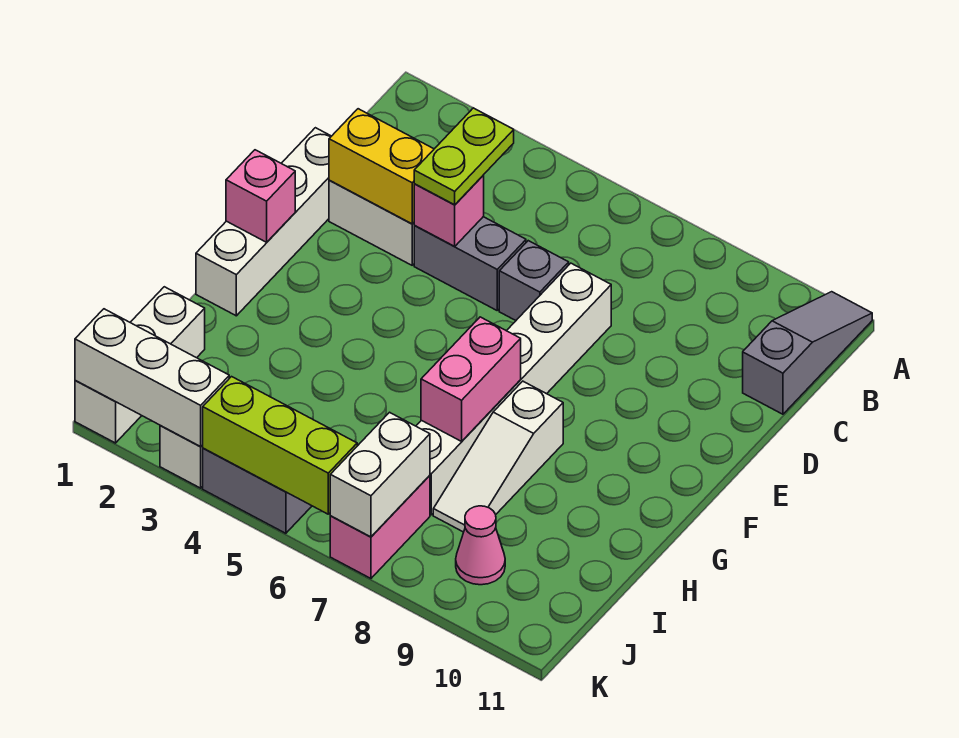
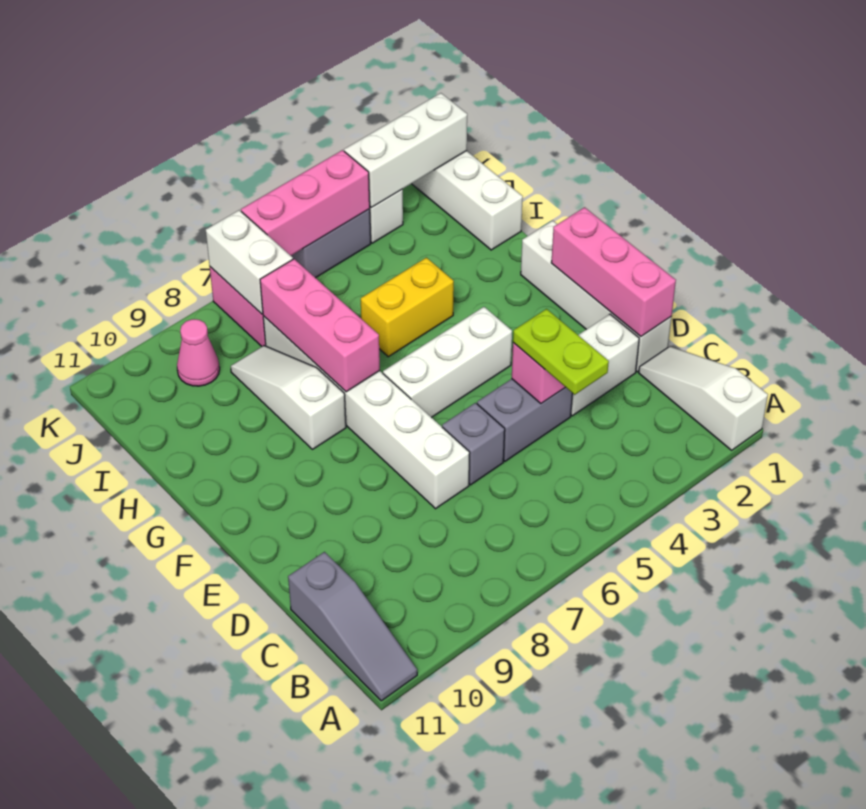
none -> white slope A1:C1 level 1 top A
yellow brick D2:D3 level 2 -> yellow brick H4:H5 level 1
pink brick F1 level 2 -> pink brick D1:F1 level 2
none -> white brick F4:F6 level 1
pink brick G7:H7 level 2 -> pink brick G7:I7 level 2
lime brick K4:K6 level 2 -> pink brick K4:K6 level 2

